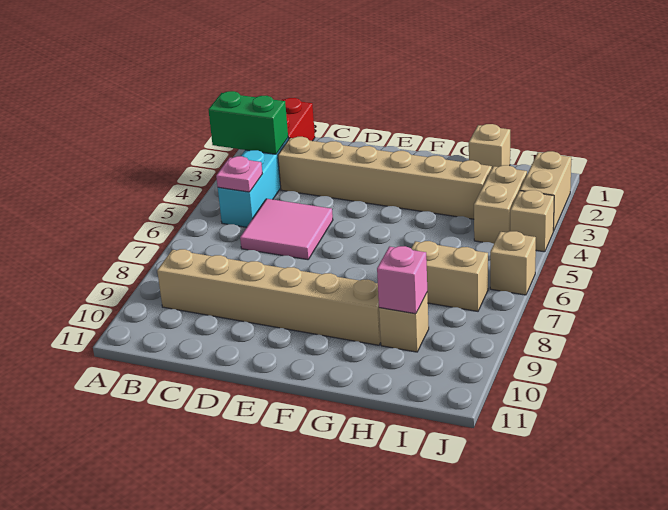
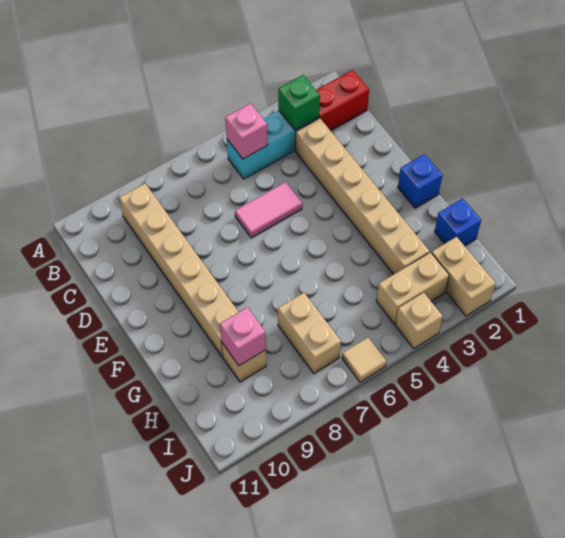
green brick A3:B3 level 2 -> green brick B3 level 2
pink plate B5 level 2 -> pink brick B5 level 2
pink tile C5:D6 level 1 -> pink tile D5:D6 level 1
none -> blue brick F1 level 1
tan brick H1 level 1 -> blue brick H1 level 1
tan brick J2:J3 level 1 -> tan brick I2:J2 level 1
tan brick J6 level 1 -> tan tile J6 level 1

